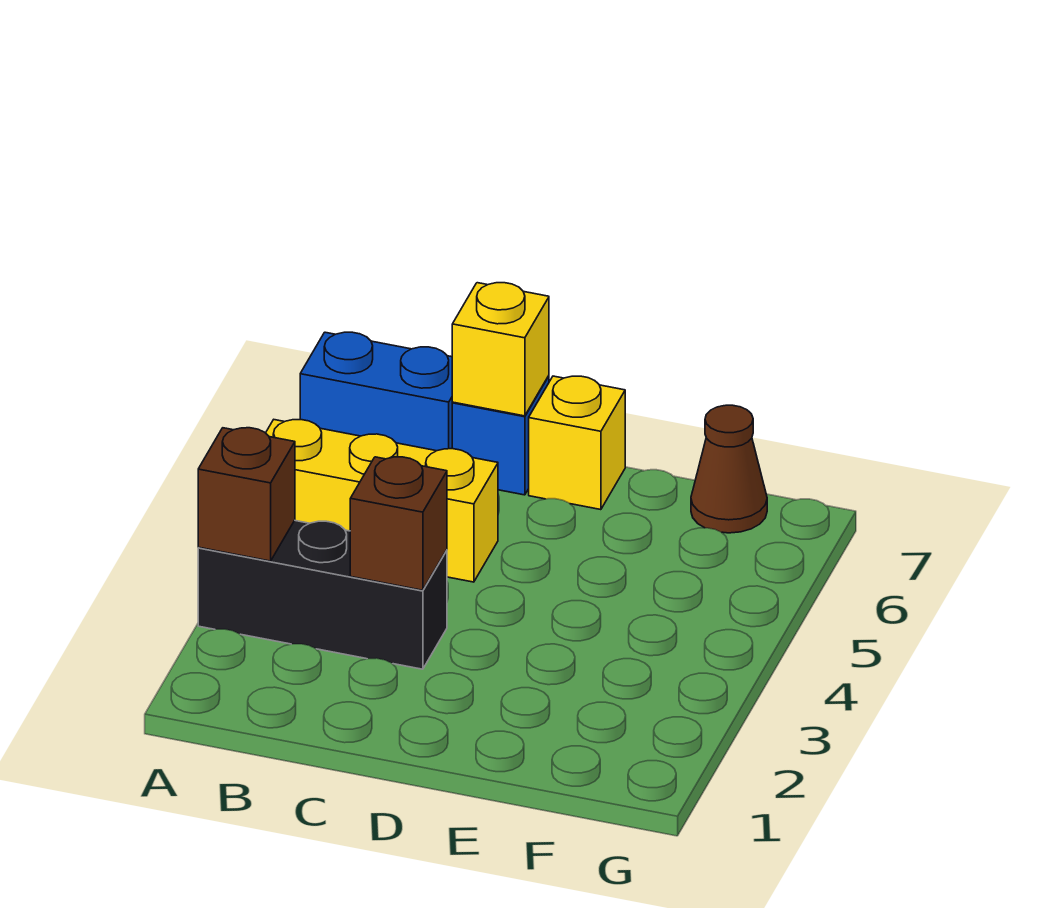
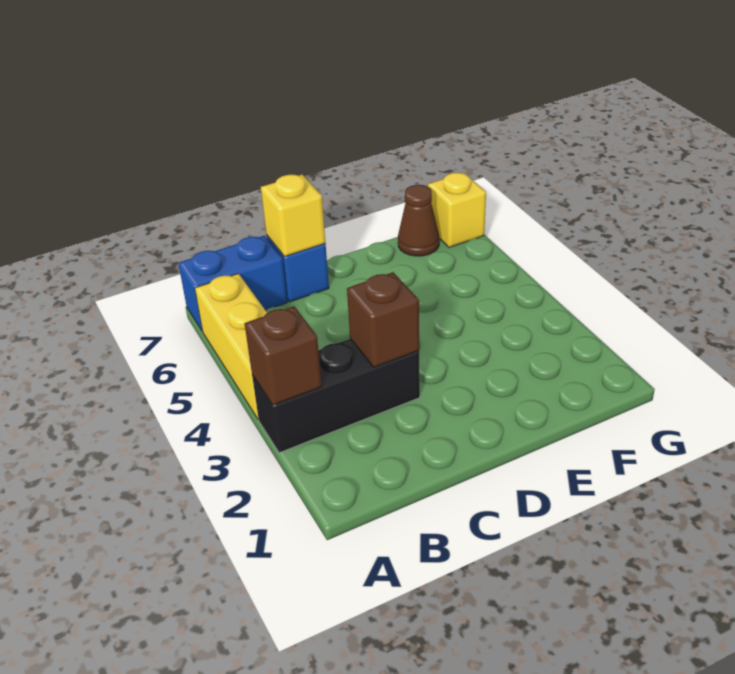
yellow brick A5:C5 level 1 -> yellow brick A4:A6 level 1
yellow brick D7 level 1 -> yellow brick G7 level 1

